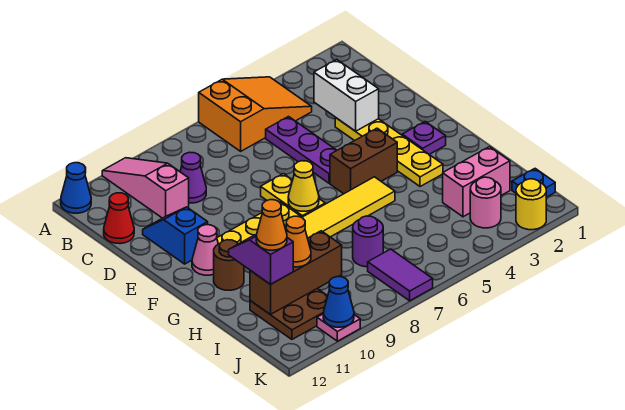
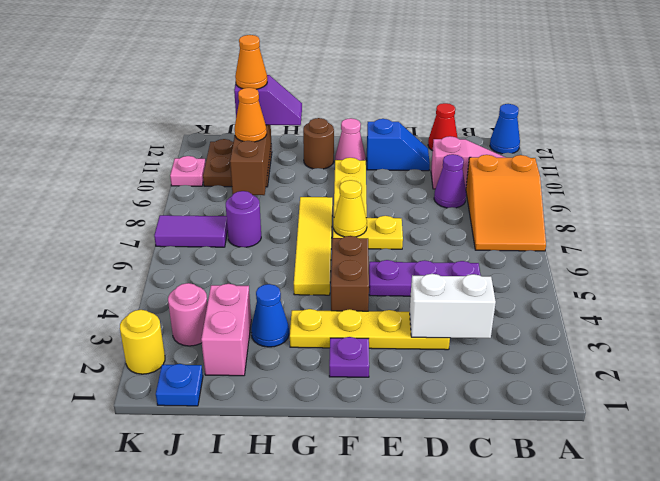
orange slope A4:B6 level 1 top 6 -> orange slope A7:B9 level 1 top 9
blue cone K10 level 2 -> blue cone H3 level 1

